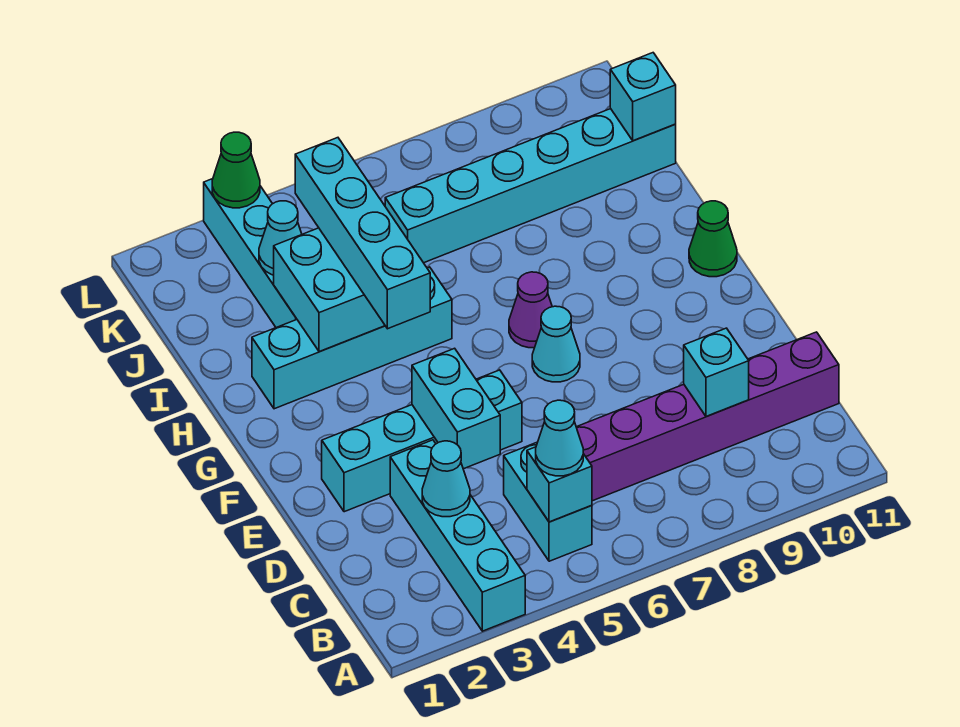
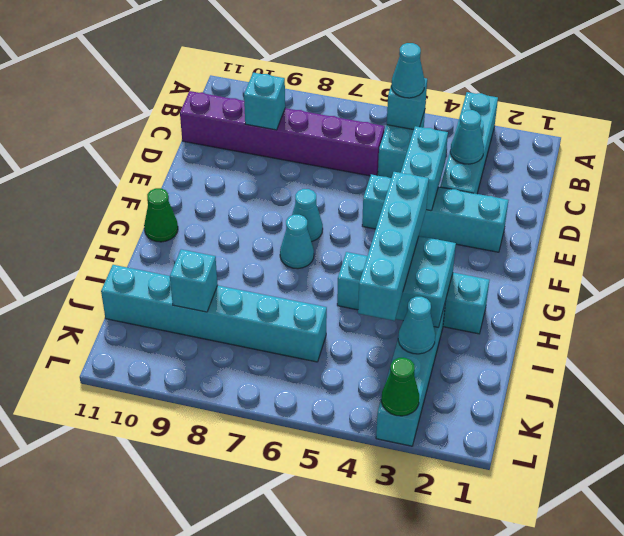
purple cone G7 level 1 -> cyan cone G7 level 1
cyan brick J11 level 2 -> cyan brick J9 level 2

